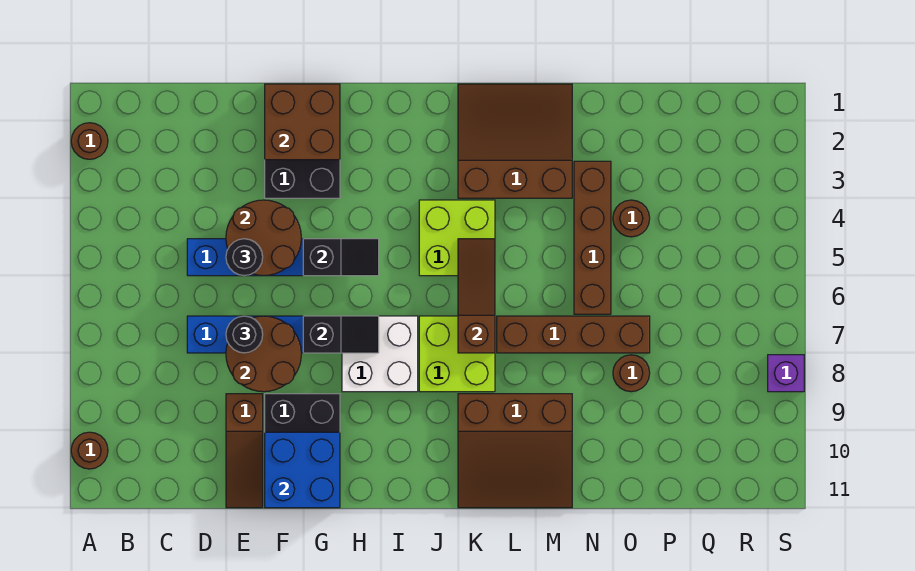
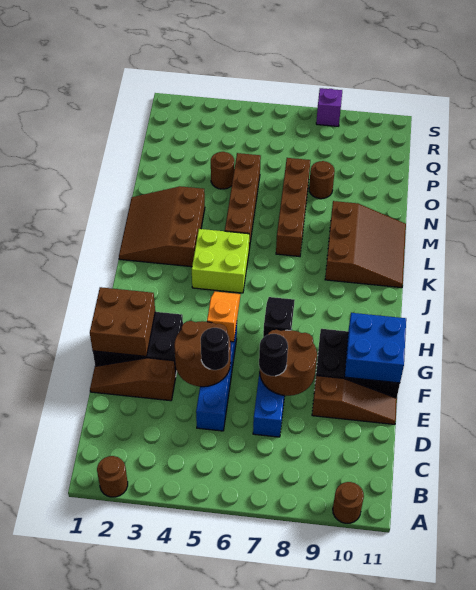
black slope G5:H5 level 2 top G -> orange slope G5:H5 level 2 top G
white brick H7:I8 level 1 -> none
lime brick J7:K8 level 1 -> none
brown slope K5:K7 level 2 top 7 -> brown slope E1:E3 level 1 top 3
brown brick N3:N6 level 1 -> brown brick L5:O5 level 1

